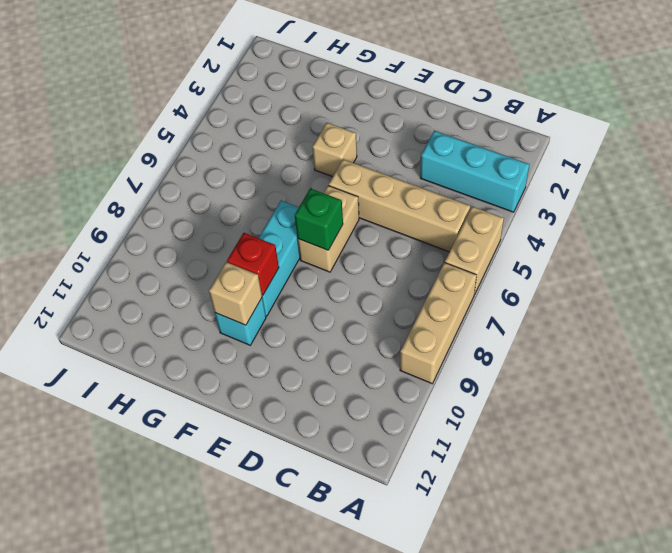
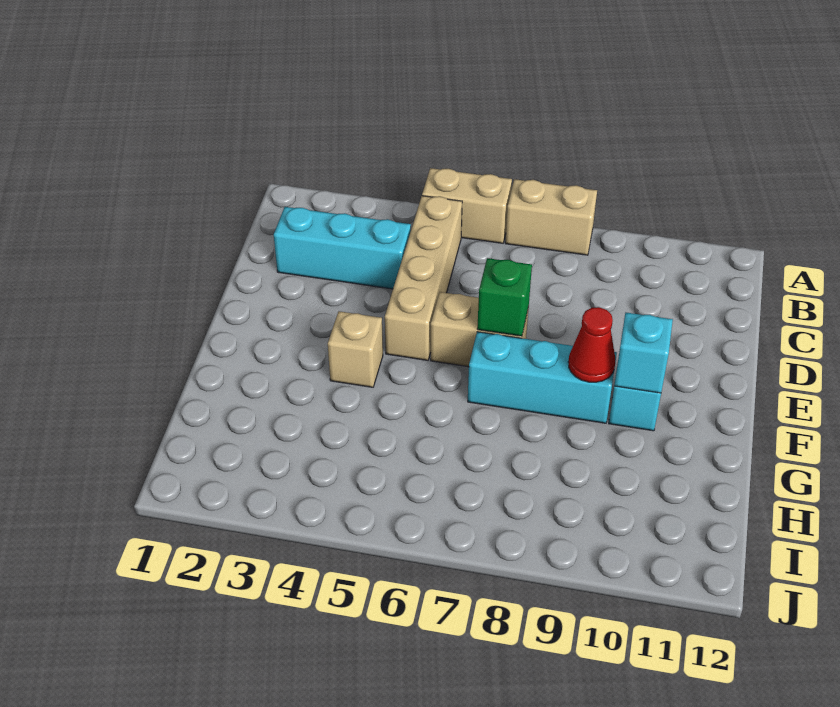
cyan brick A3:C3 level 1 -> cyan brick C2:C4 level 1
tan brick A7:A9 level 1 -> tan brick A7:A8 level 1
red brick F9 level 2 -> red cone F9 level 2
tan brick F10 level 2 -> cyan brick F10 level 2

